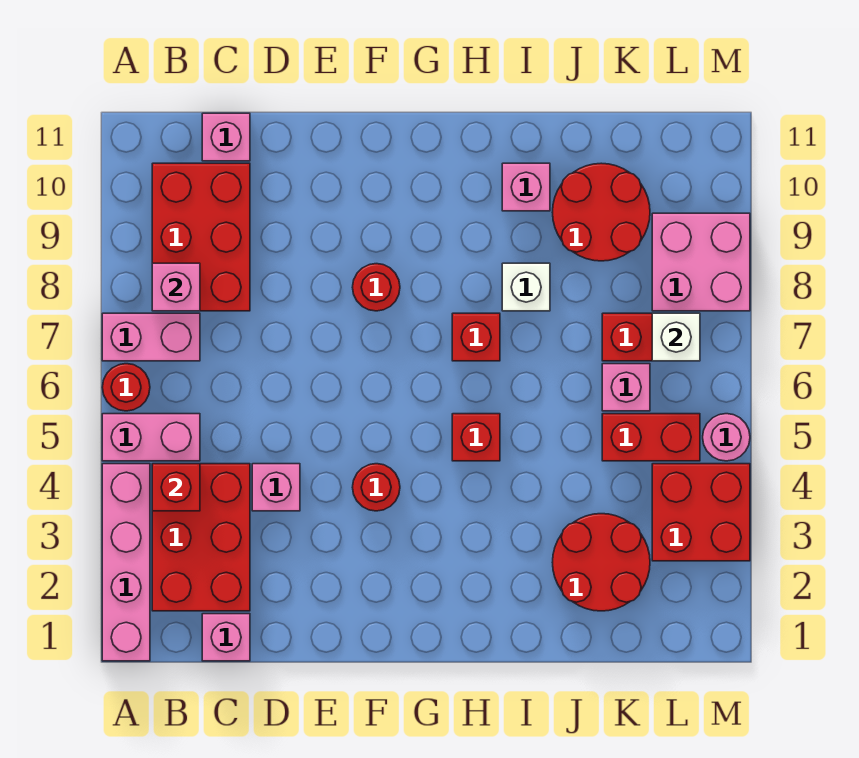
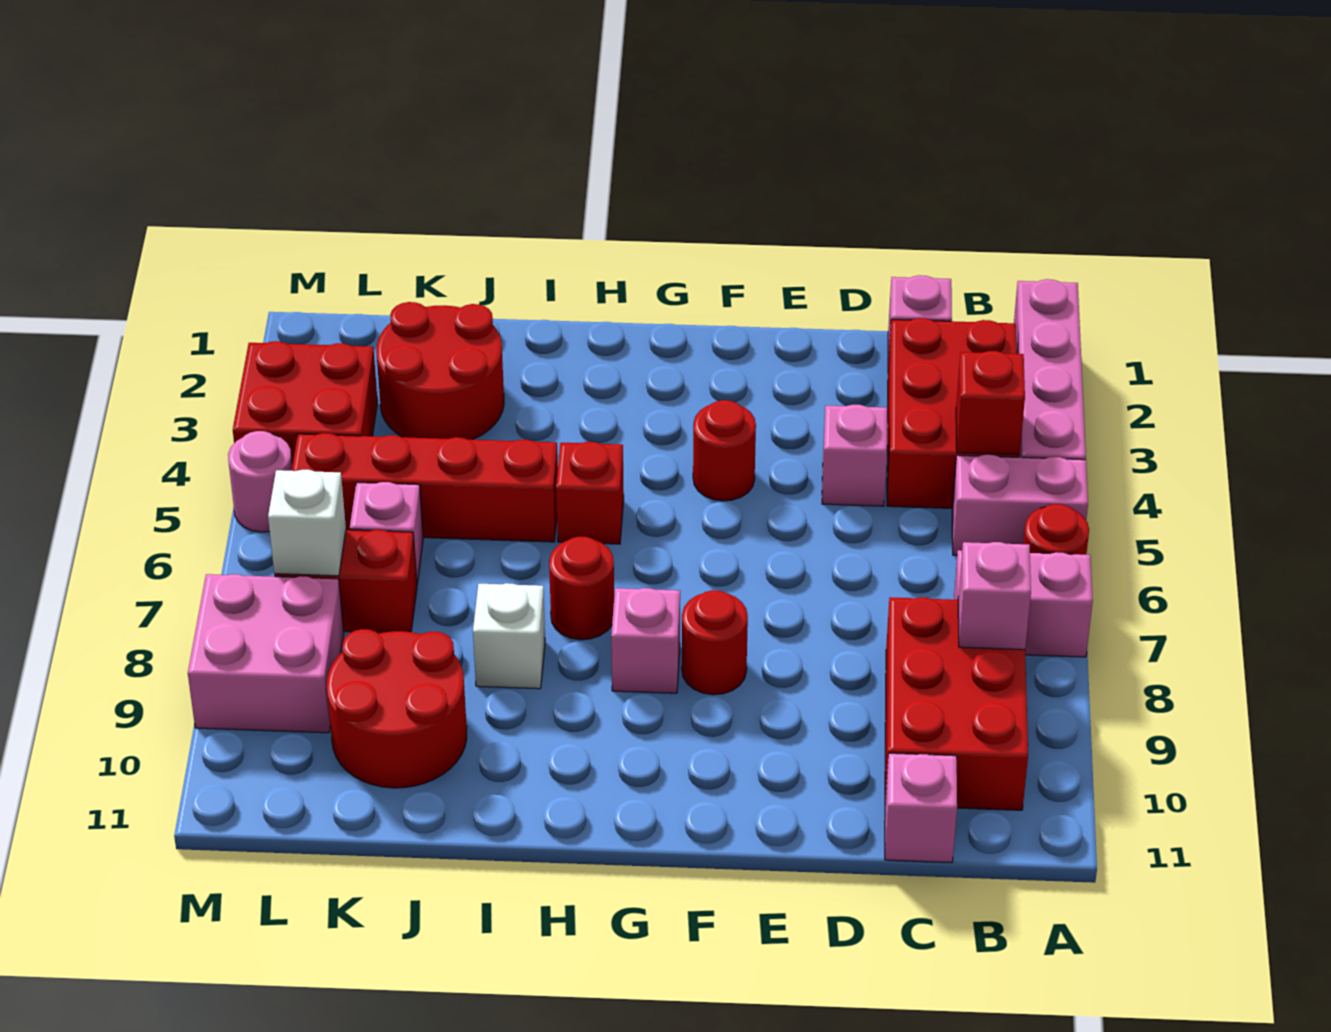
red brick H7 level 1 -> red round brick H7 level 1
pink brick I10 level 1 -> pink brick G8 level 1
red brick K5:L5 level 1 -> red brick I5:L5 level 1

